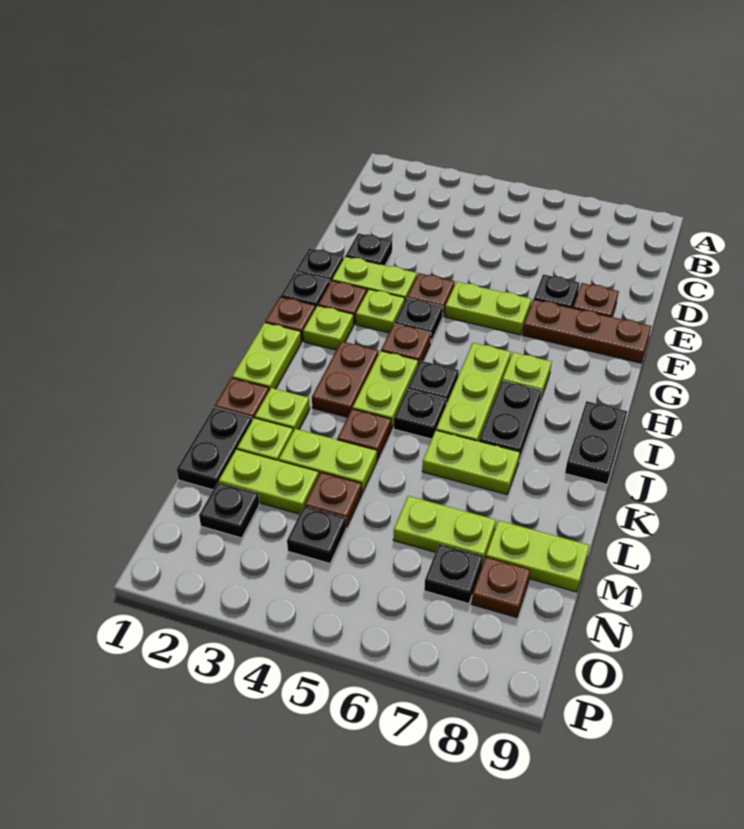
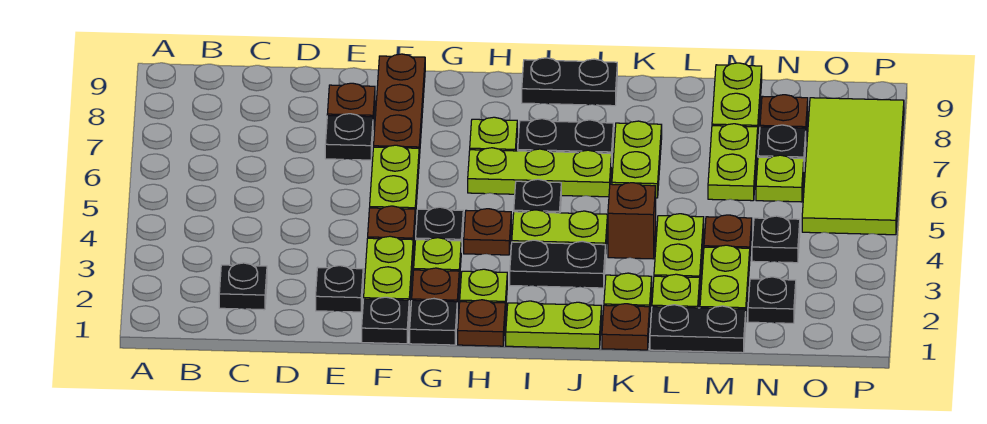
brown plate I3:J3 level 1 -> black plate I3:J3 level 1
black plate J5 level 1 -> black plate C2 level 1
brown plate K4 level 1 -> brown brick K4 level 1
none -> lime plate N6 level 1
none -> lime tile O5:P8 level 1

